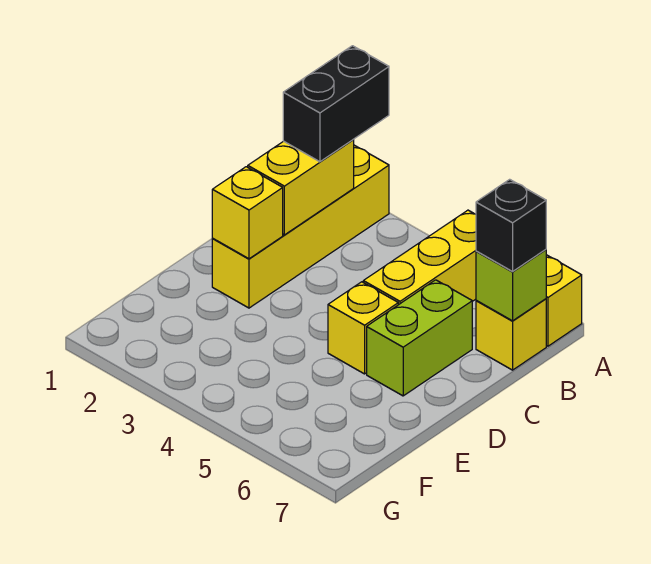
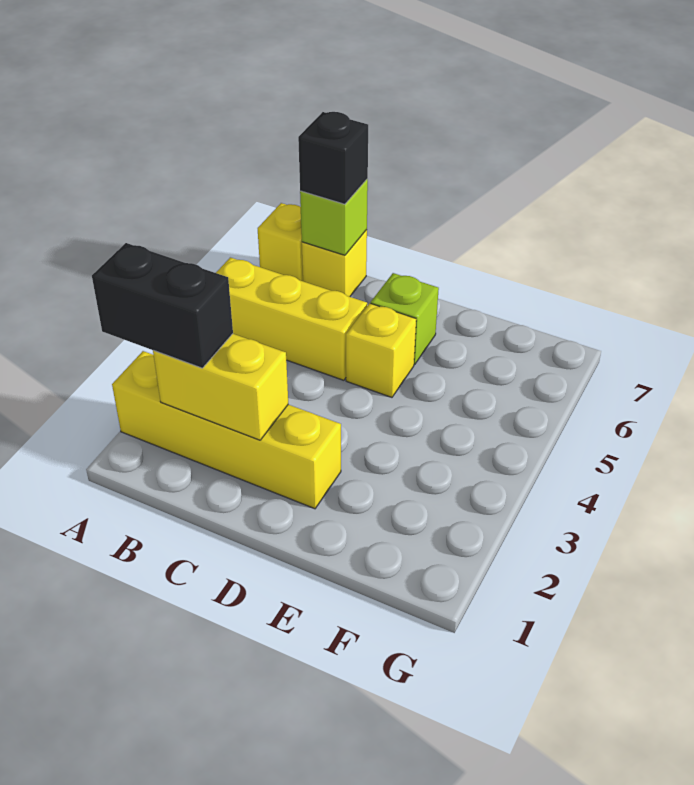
lime brick C6:D6 level 1 -> lime brick D6 level 1
yellow brick D2 level 2 -> none

